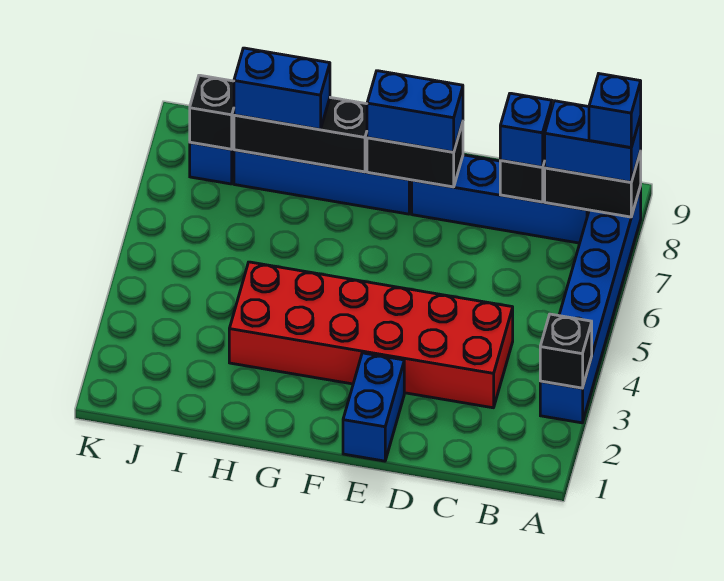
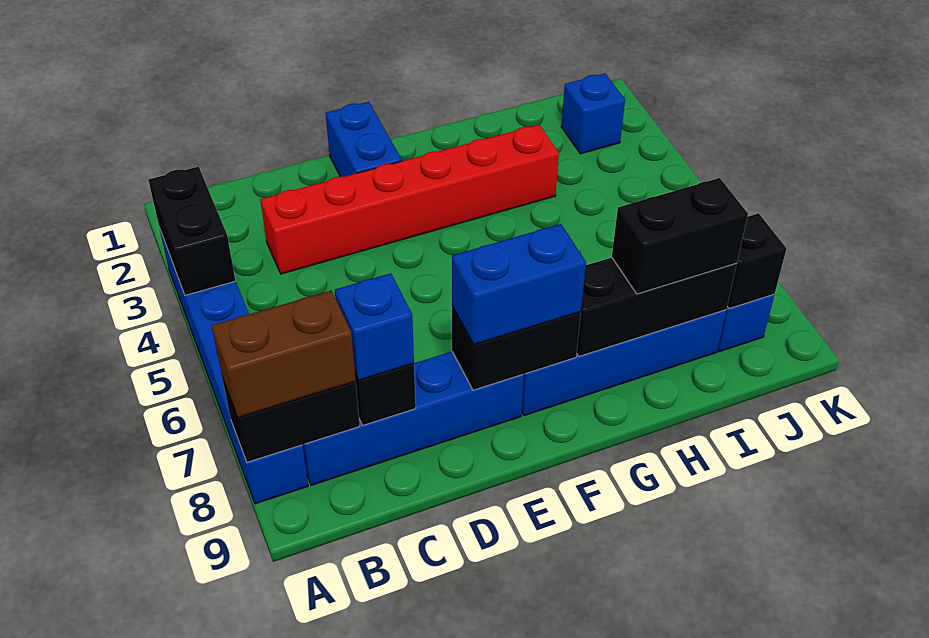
black brick A3 level 2 -> black brick A3:A4 level 2
blue brick A8:B8 level 3 -> brown brick A8:B8 level 3
blue brick A8 level 4 -> blue brick J2 level 1
red brick C3:H4 level 1 -> red brick C3:H3 level 1
blue brick H8:I8 level 3 -> black brick H8:I8 level 3

